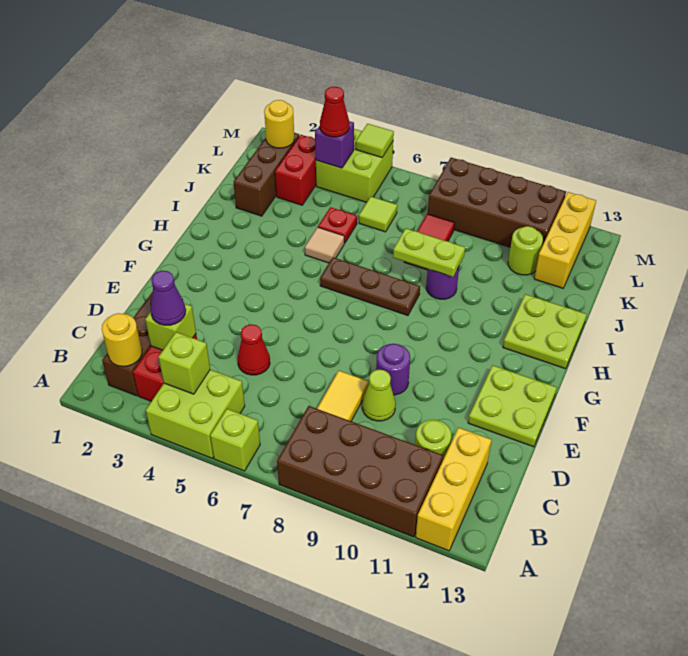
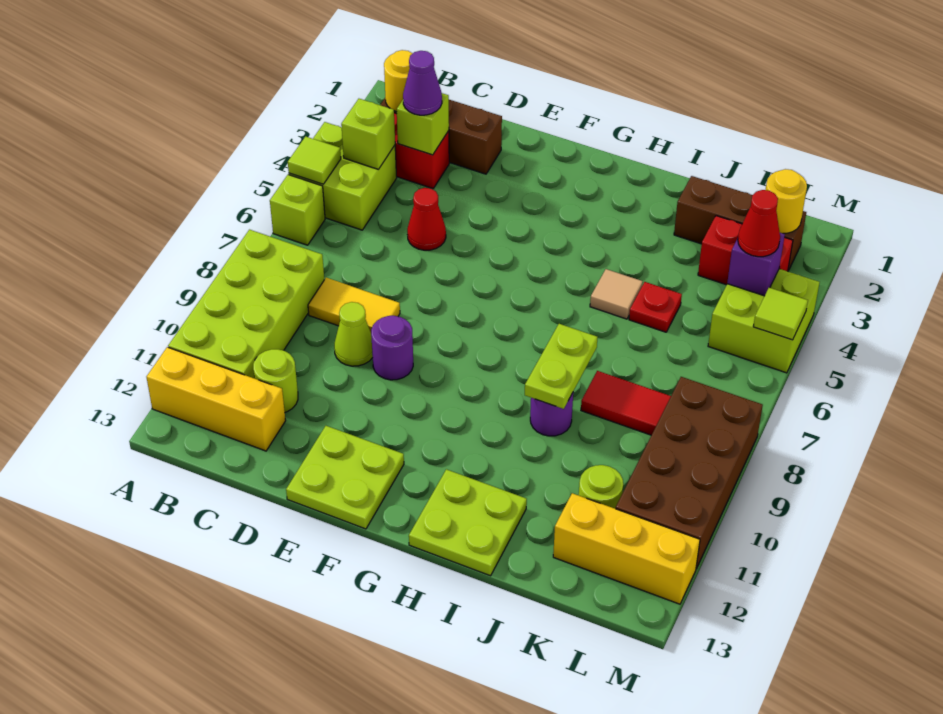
brown brick A8:B11 level 1 -> lime brick A8:B11 level 1
brown plate H6:H8 level 1 -> none
lime tile K6 level 1 -> lime tile A5 level 2

